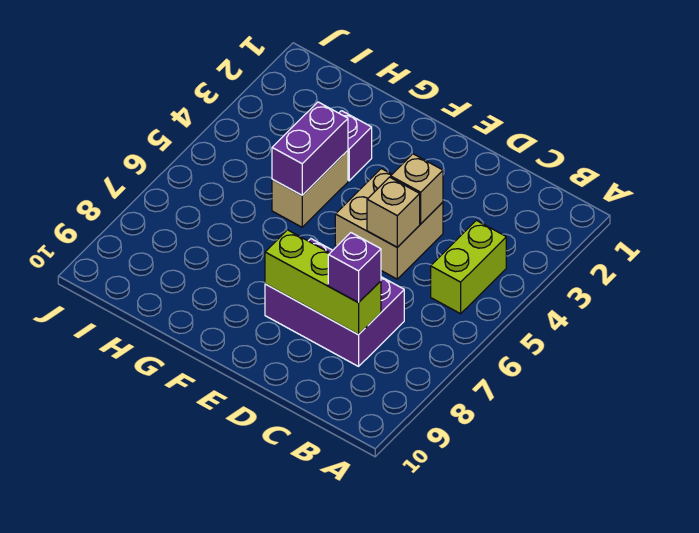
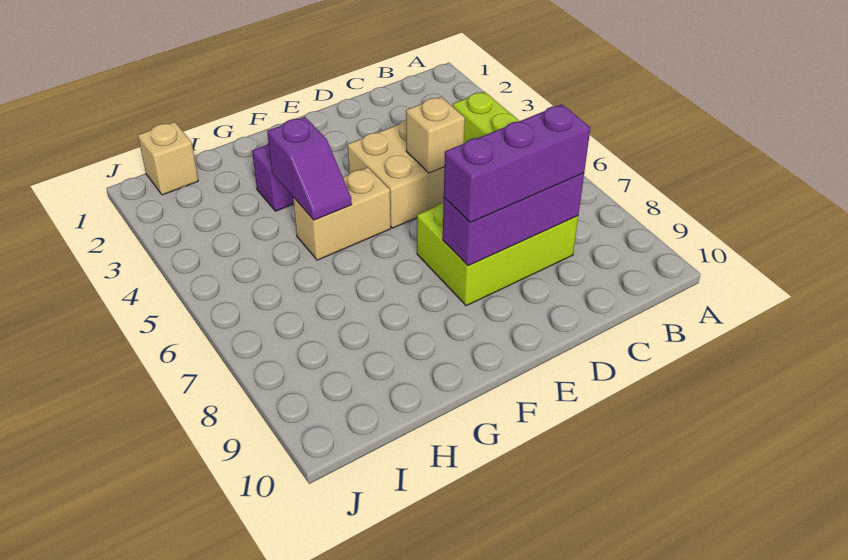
purple brick C7:E8 level 1 -> lime brick C7:E8 level 1
lime brick C8:E8 level 2 -> purple brick C8:E8 level 2
purple brick C8 level 3 -> purple brick C8:E8 level 3
tan brick D4 level 2 -> tan brick I1 level 1
tan brick G4:G5 level 1 -> tan brick F5:G5 level 1
purple brick G4:G5 level 2 -> purple slope G4:G5 level 2 top 4

